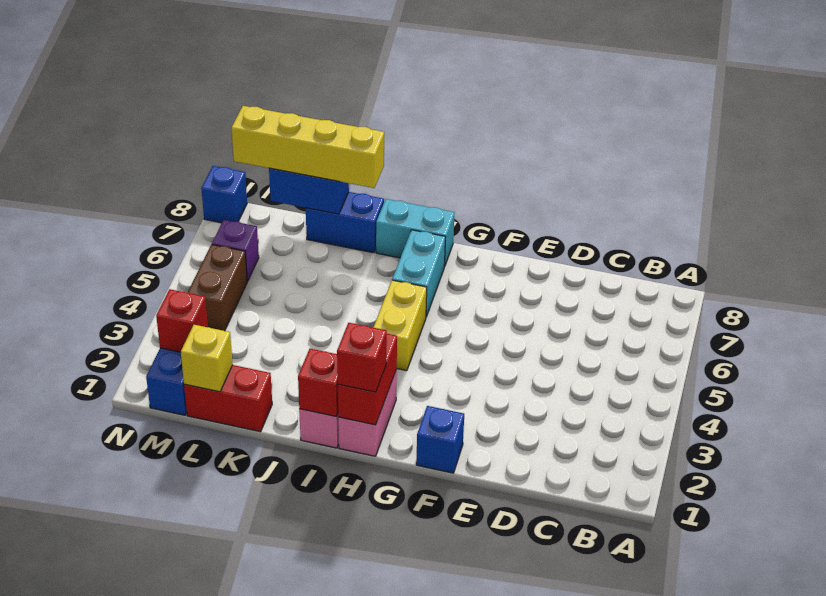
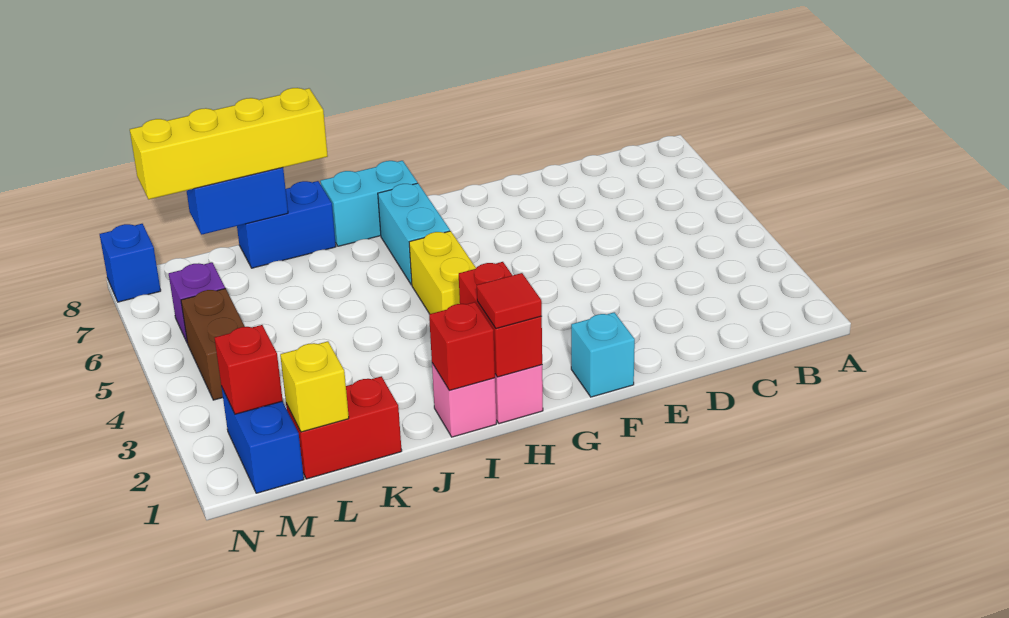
blue brick F1 level 1 -> cyan brick F1 level 1
red brick H1 level 3 -> red tile H1 level 3

